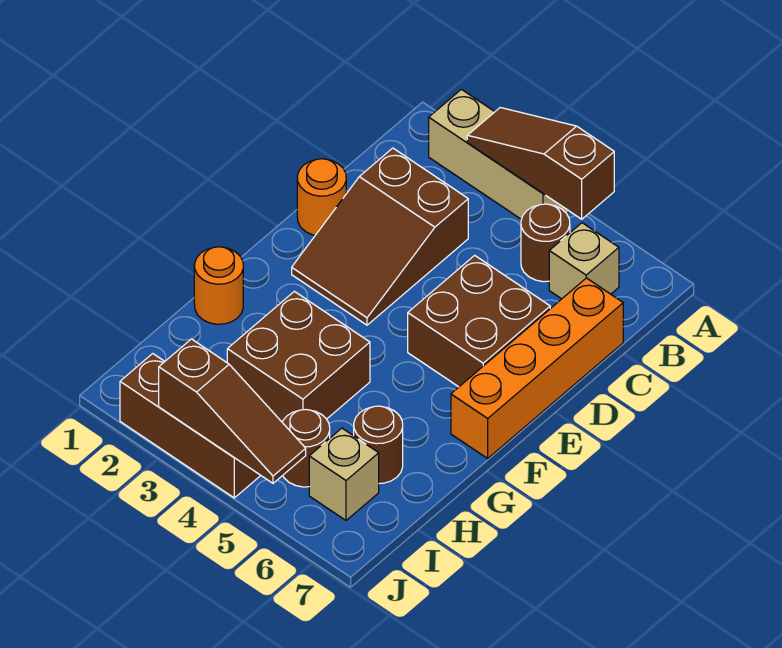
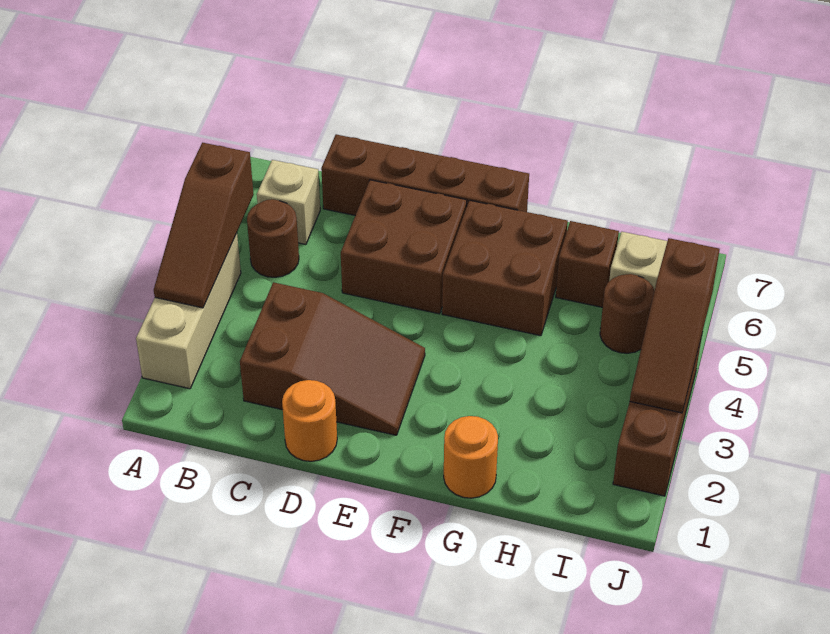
orange brick C7:F7 level 1 -> brown brick C7:F7 level 1
brown brick G3:H4 level 1 -> brown brick F5:G6 level 1
brown round brick H6 level 1 -> brown brick H6 level 1
brown slope J3:J5 level 2 top 3 -> brown slope J3:J5 level 2 top 5

